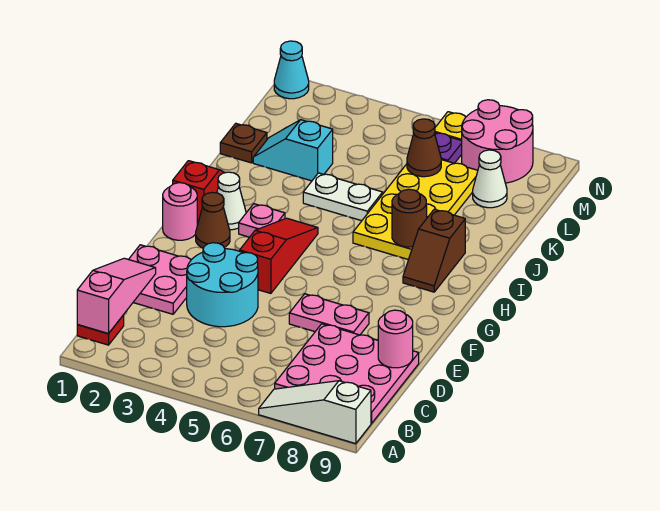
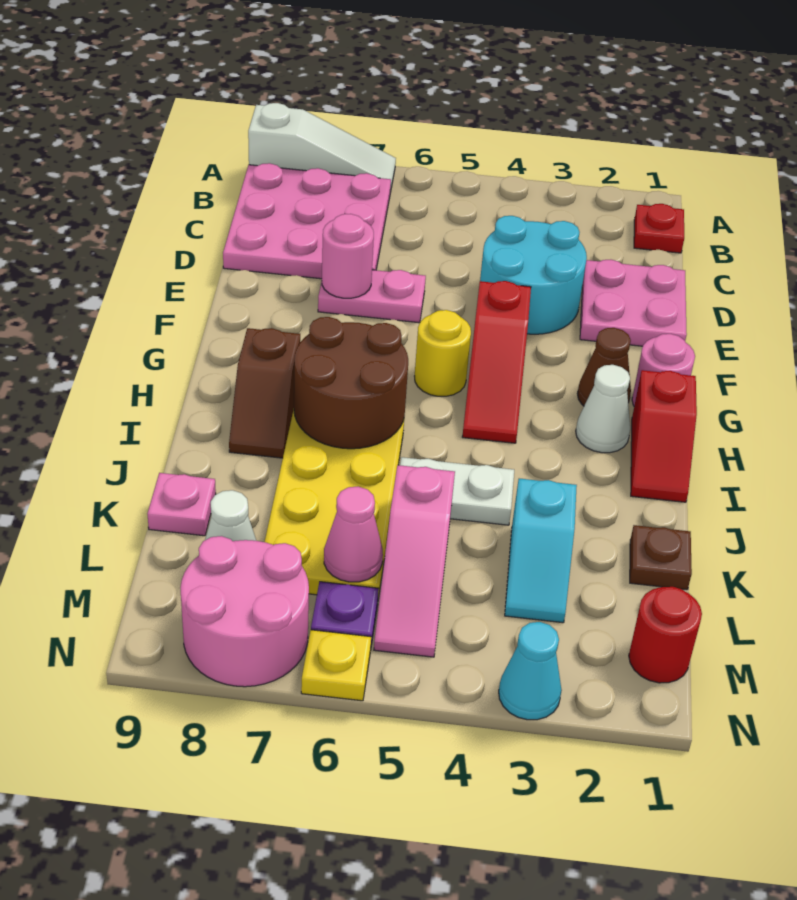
pink slope B1:D1 level 2 top B -> pink slope K5:M5 level 1 top K
pink round brick D9 level 2 -> pink round brick E7 level 2
none -> yellow round brick G5 level 1
pink plate H3 level 1 -> pink plate K9 level 1
brown slope H8:I8 level 1 top I -> brown slope H8:I8 level 1 top H
brown round brick I7 level 2 -> brown round brick H6:I7 level 2
cyan slope K2:K3 level 1 top 3 -> cyan slope K3:L3 level 1 top K
brown cone L6 level 2 -> pink cone L6 level 2
none -> red round brick M1 level 1
cyan cone N1 level 1 -> cyan cone N3 level 1

